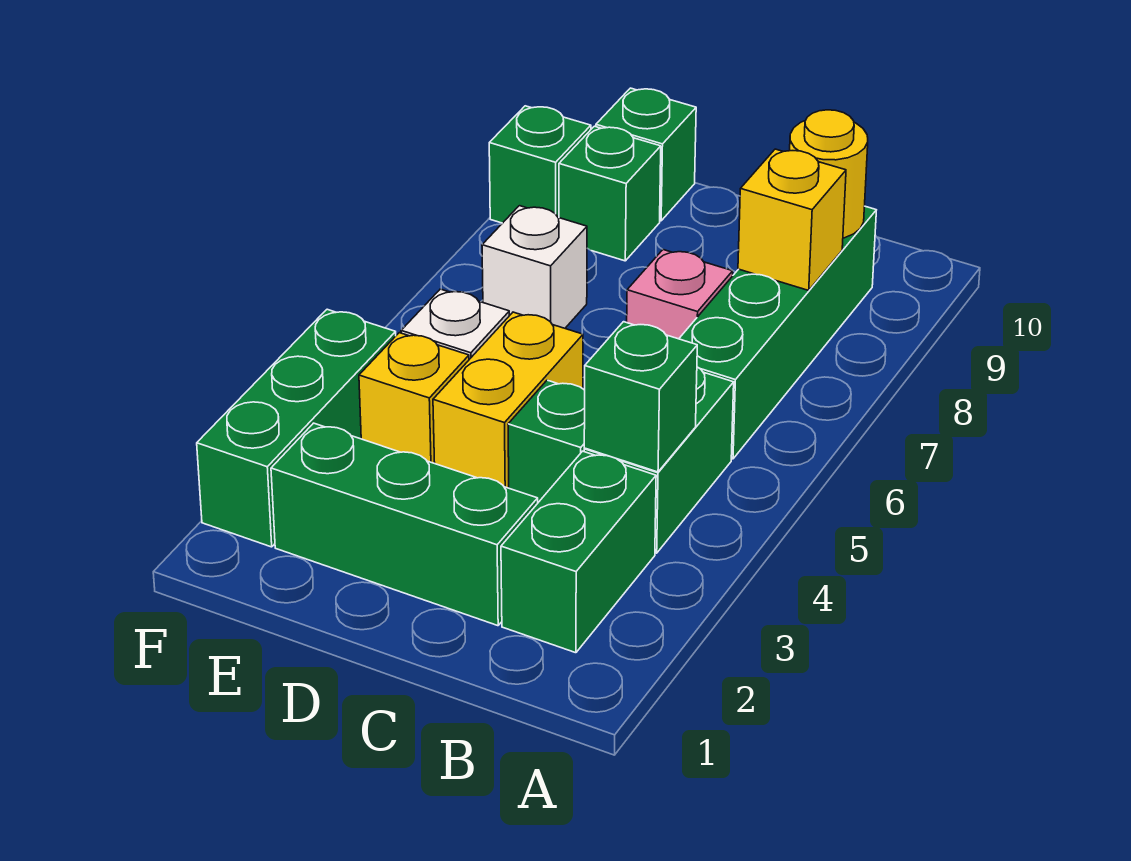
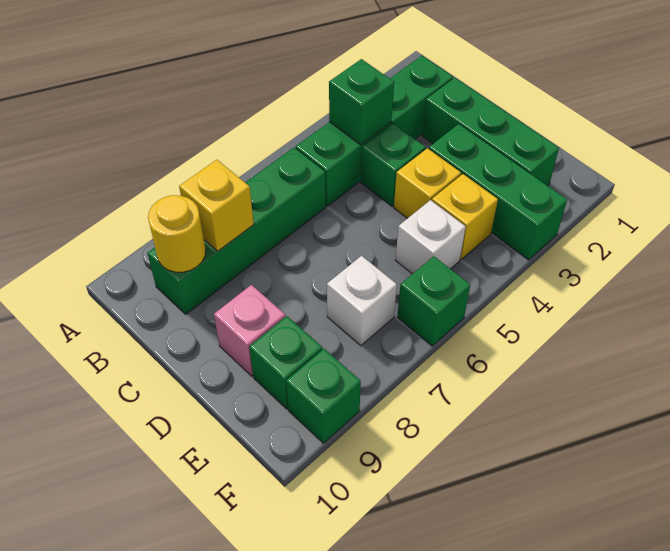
pink brick C7 level 1 -> pink brick D9 level 1
yellow brick D4:D5 level 1 -> yellow brick D4 level 1
green brick E10 level 1 -> green brick F6 level 1
green brick F2:F4 level 1 -> green brick D3:F3 level 1

